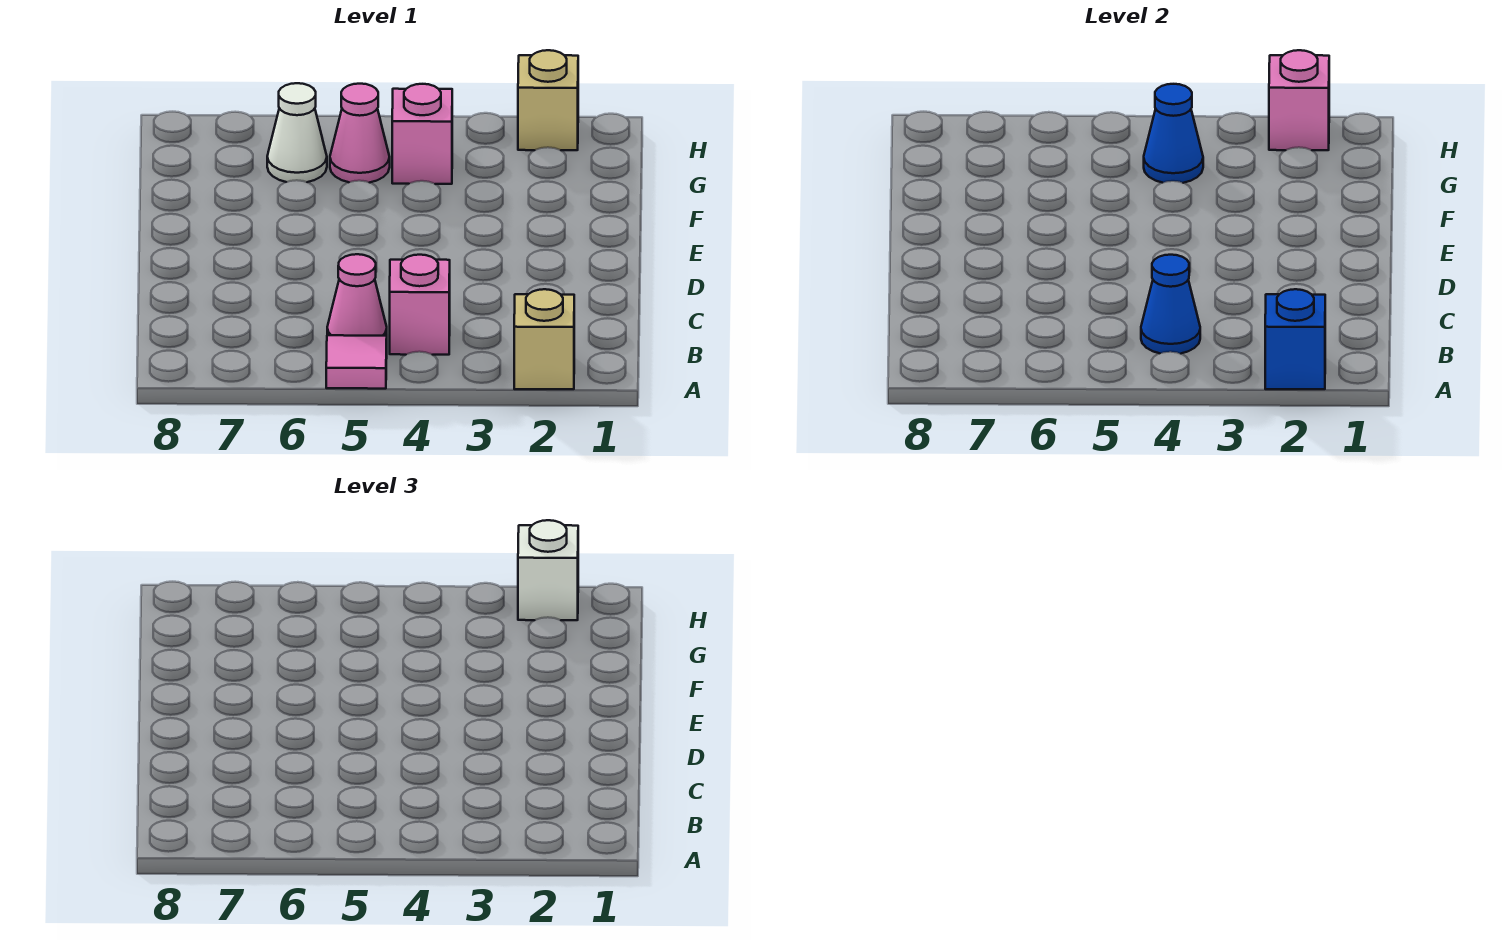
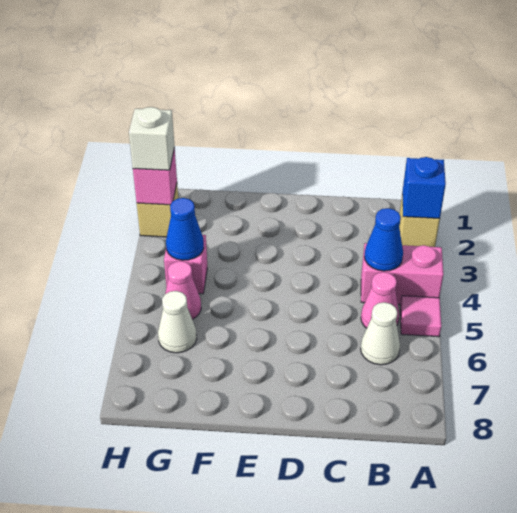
pink brick B4 level 1 -> pink brick A4:B4 level 1
none -> white cone B6 level 1

